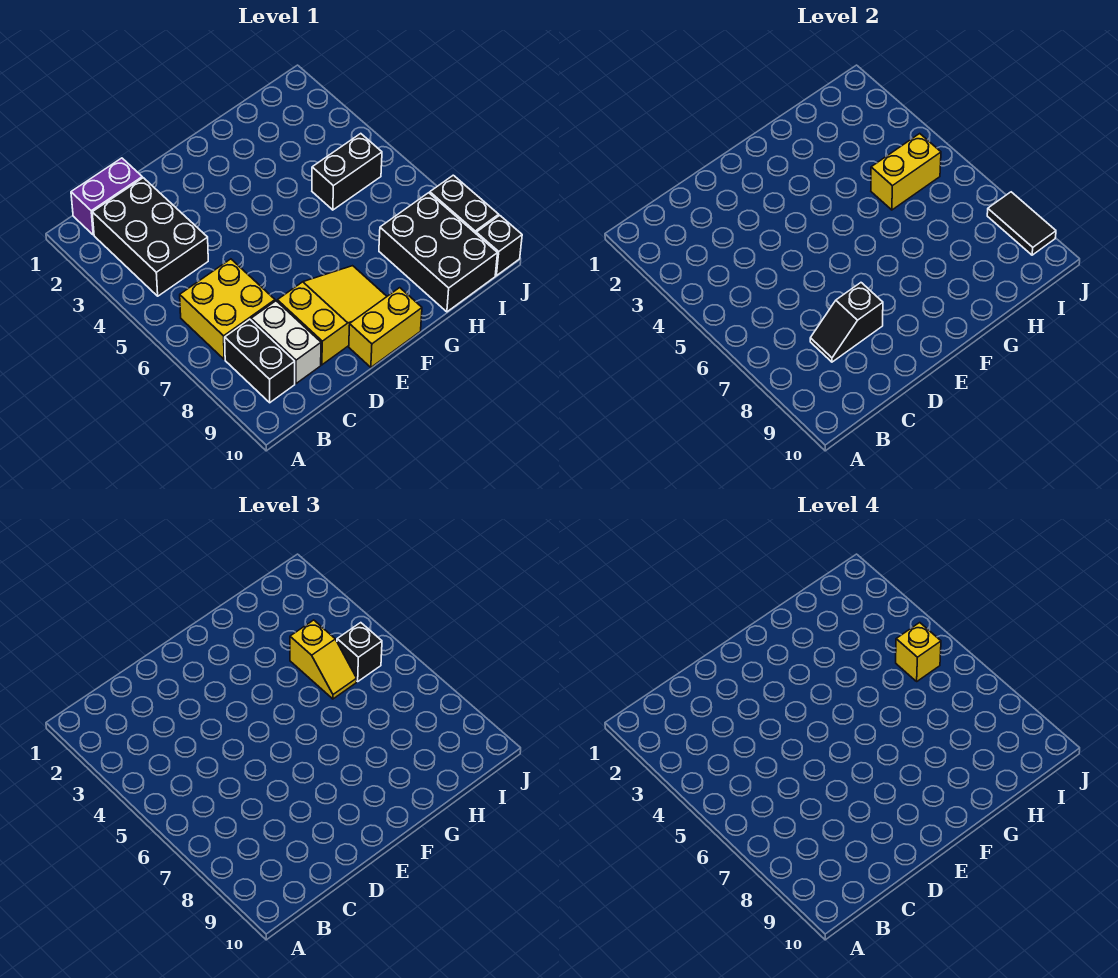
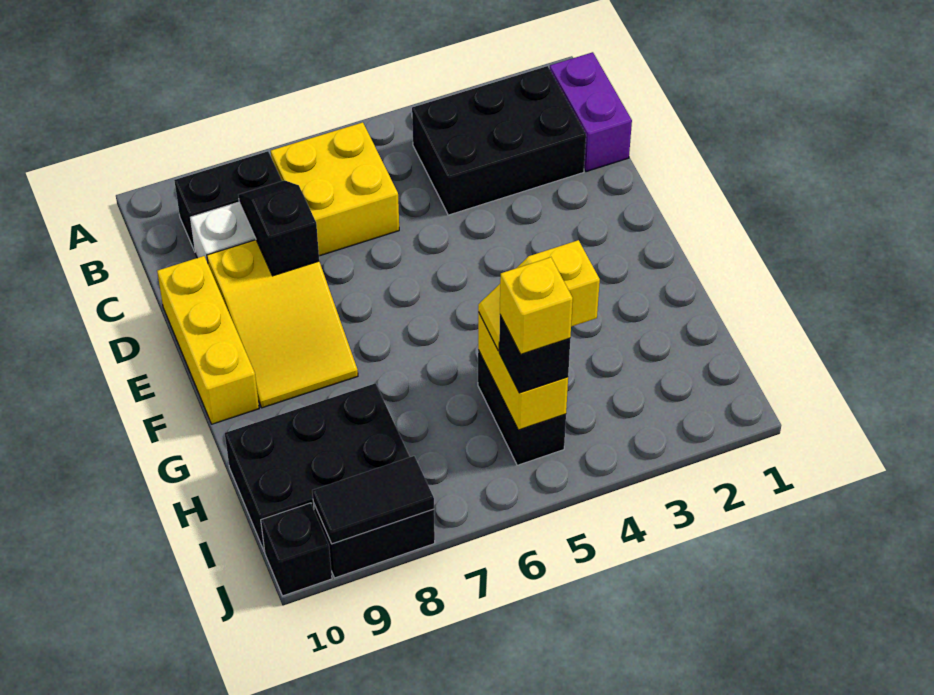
yellow brick E10:F10 level 1 -> yellow brick D10:F10 level 1

